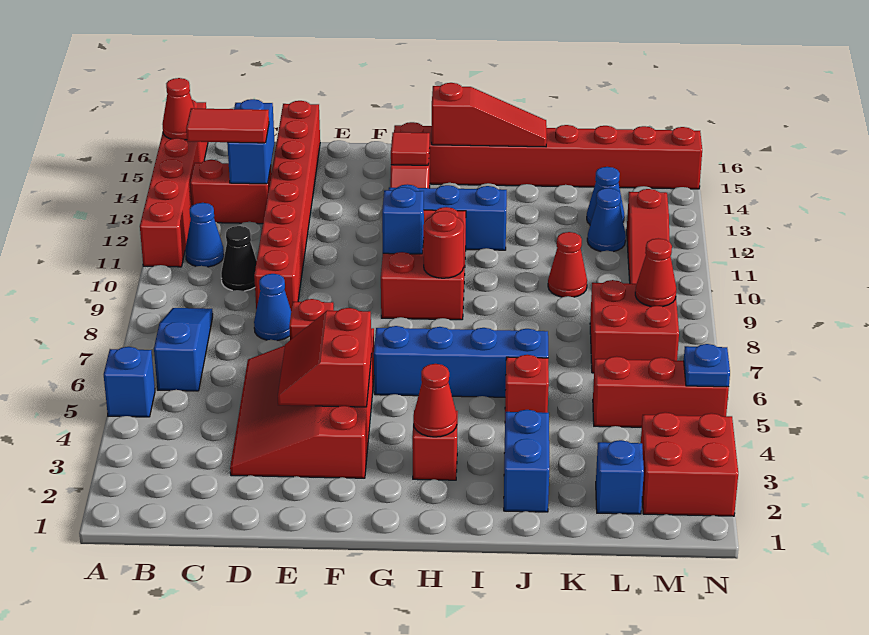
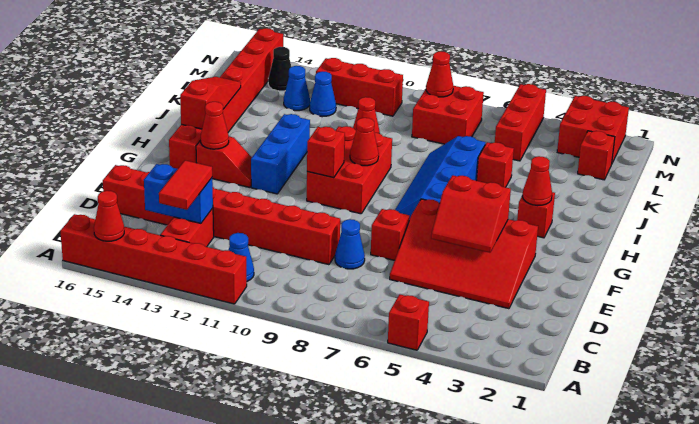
blue brick A5 level 1 -> red brick A5 level 1
blue slope B6:B8 level 1 top 6 -> none
black cone C10 level 1 -> black cone M14 level 1
red brick G9:H11 level 1 -> red brick G9:I10 level 1
blue brick G10 level 2 -> red brick G10 level 2
red tile G14 level 2 -> red cone G14 level 2
red round brick H9 level 2 -> red cone H9 level 2
blue brick J2:J3 level 1 -> none
blue brick L2 level 1 -> red brick L2 level 1
red slope M10:M12 level 1 top 12 -> red brick M10:M12 level 1
blue plate N5 level 2 -> none

